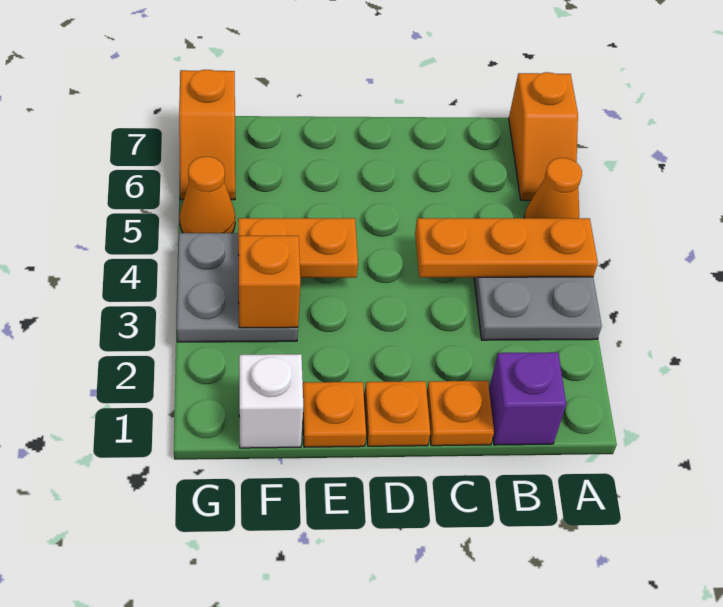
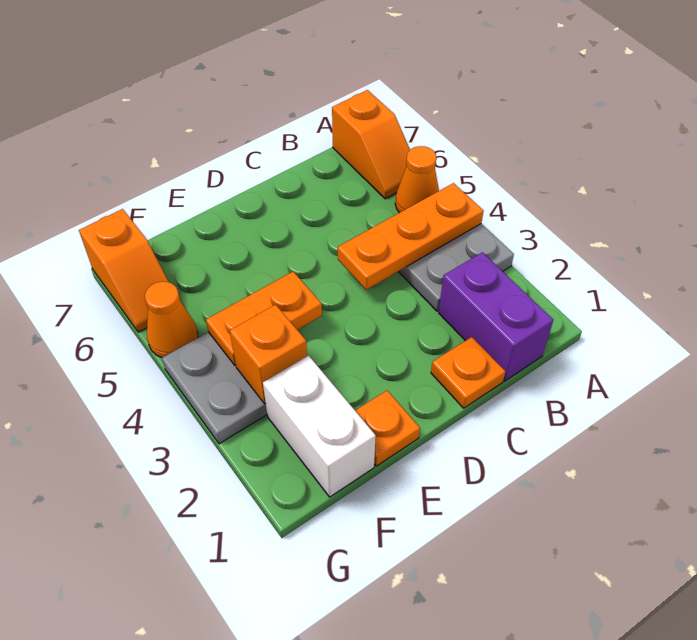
purple brick B1 level 1 -> purple brick B1:B2 level 1
orange plate D1 level 1 -> none
white brick F1 level 1 -> white brick F1:F2 level 1

